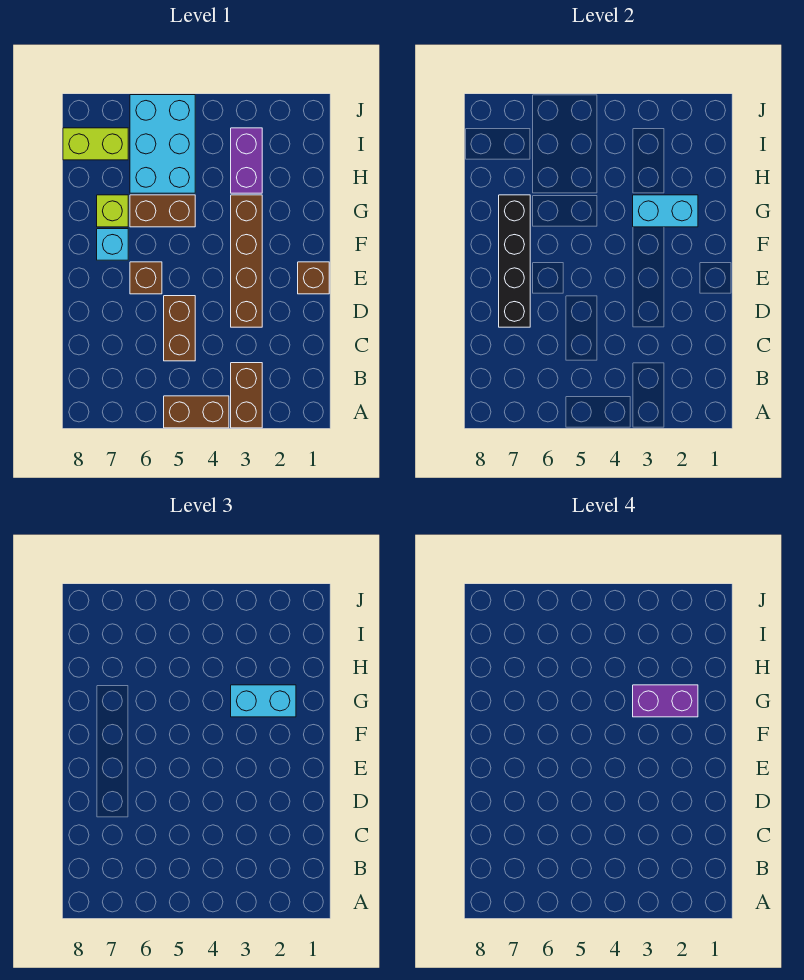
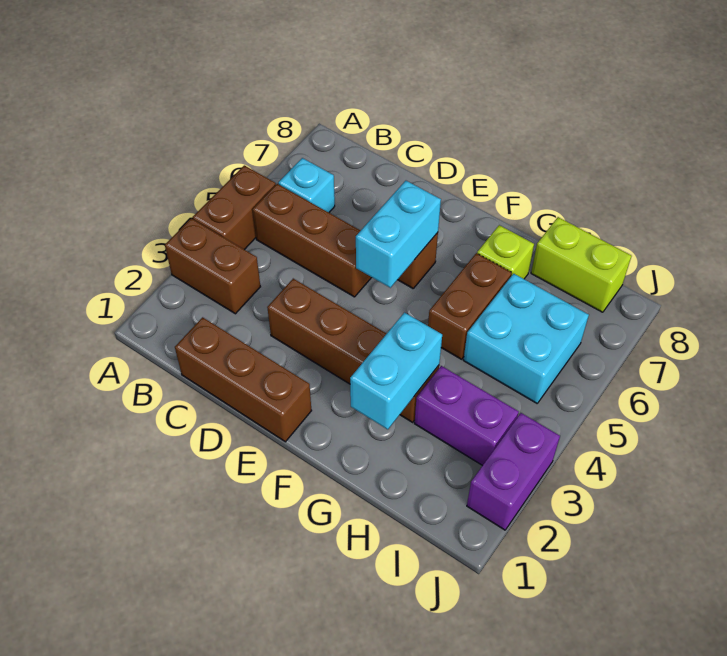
brown brick C5:D5 level 1 -> brown brick B5:D5 level 1
black brick D7:G7 level 2 -> none
brown brick E1 level 1 -> brown brick C1:E1 level 1
cyan brick F7 level 1 -> cyan brick B6 level 1
cyan brick G2:G3 level 3 -> cyan brick E5:E6 level 2
purple brick G2:G3 level 4 -> purple brick J2:J3 level 1
cyan brick H5:J6 level 1 -> cyan brick H5:I6 level 1
lime brick I7:I8 level 1 -> lime brick H8:I8 level 1

